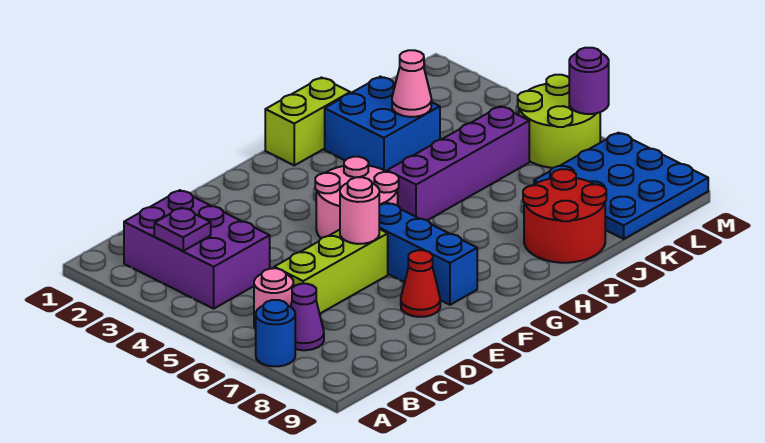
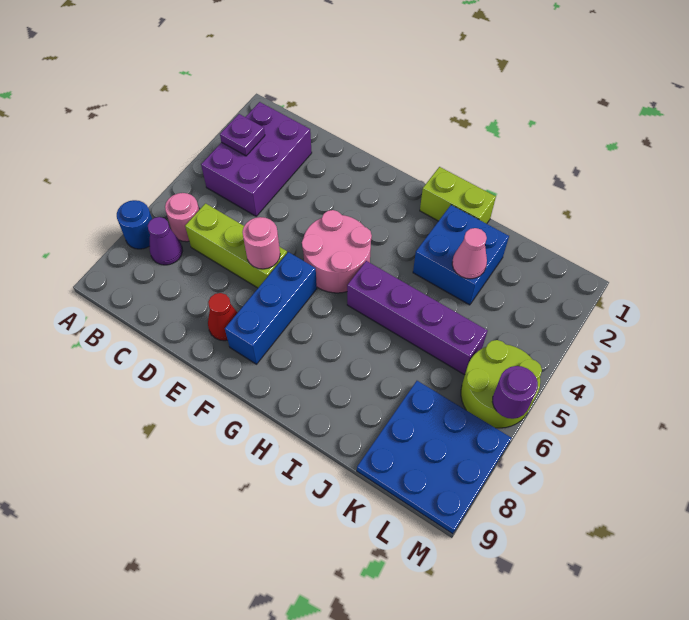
red round brick I8:J9 level 1 -> none

